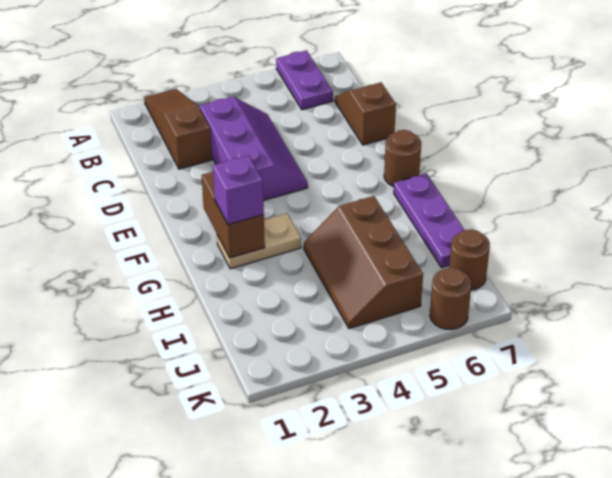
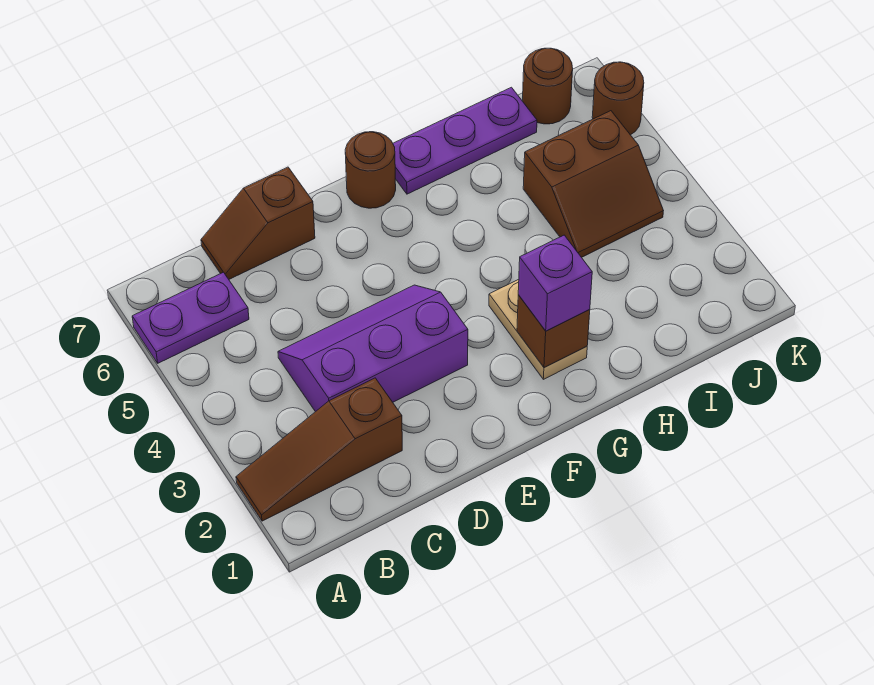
brown brick F2:G2 level 2 -> brown brick G2 level 2
brown slope H4:J5 level 1 top 5 -> brown slope I4:J5 level 1 top 5

